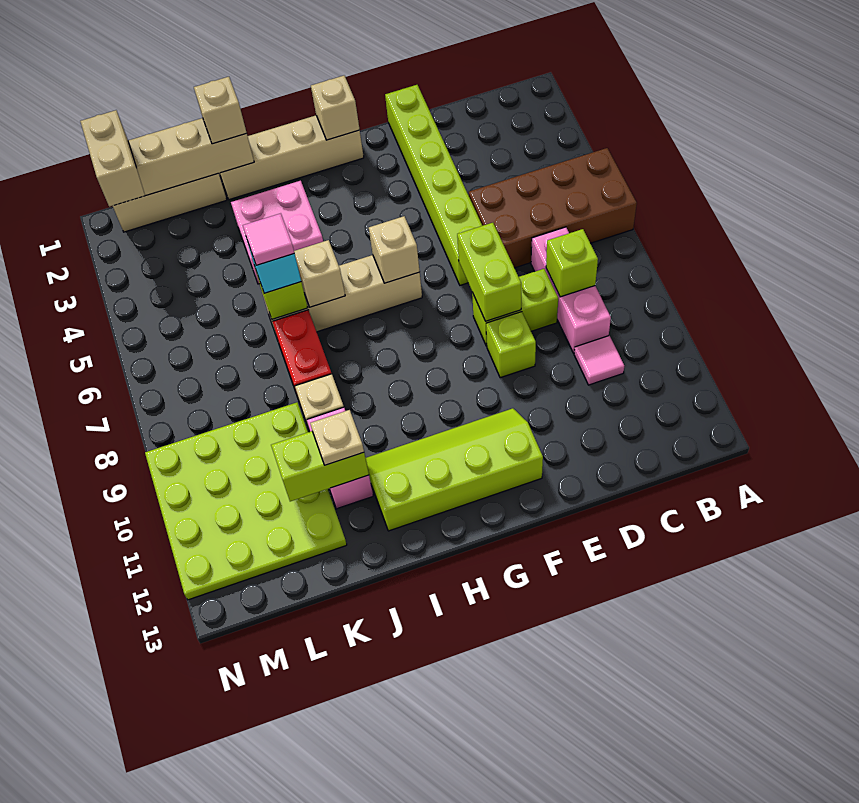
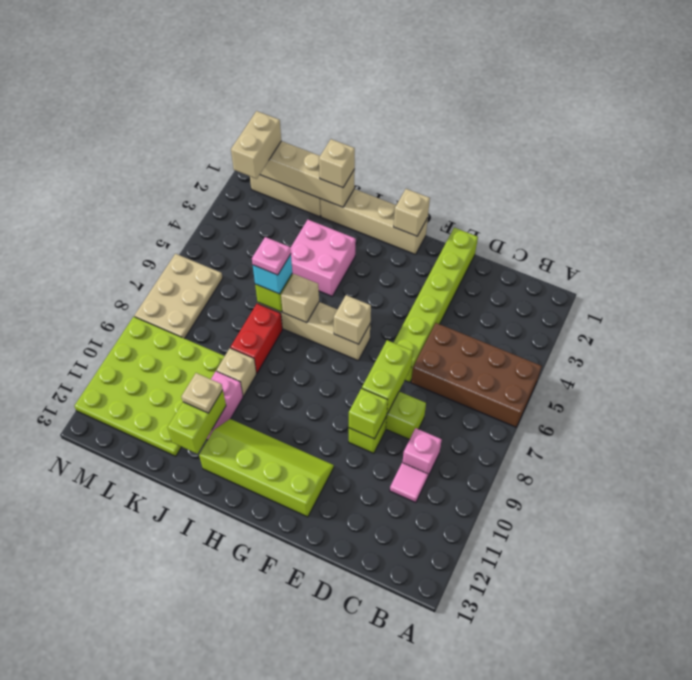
pink brick C7:C9 level 1 -> pink brick C9 level 1
lime brick C8 level 2 -> lime brick E9 level 2
pink tile J6 level 4 -> pink plate J6 level 4
lime brick J11:K11 level 2 -> lime brick J11:J12 level 2
none -> tan plate M6:N8 level 1

